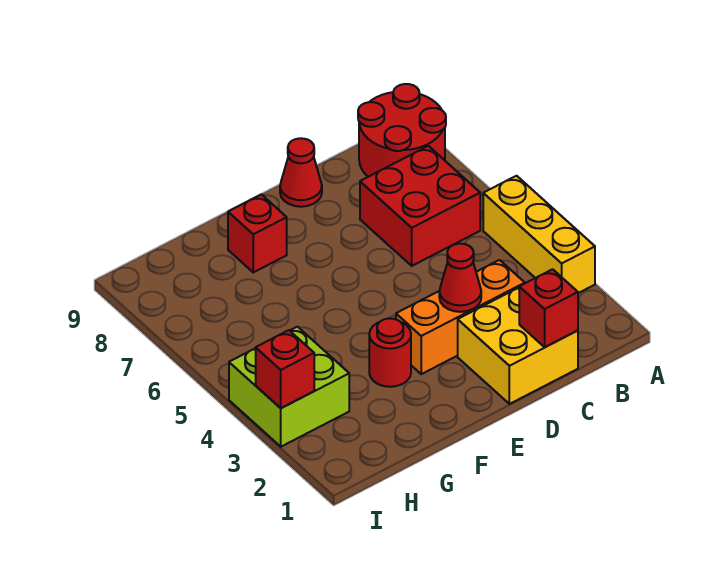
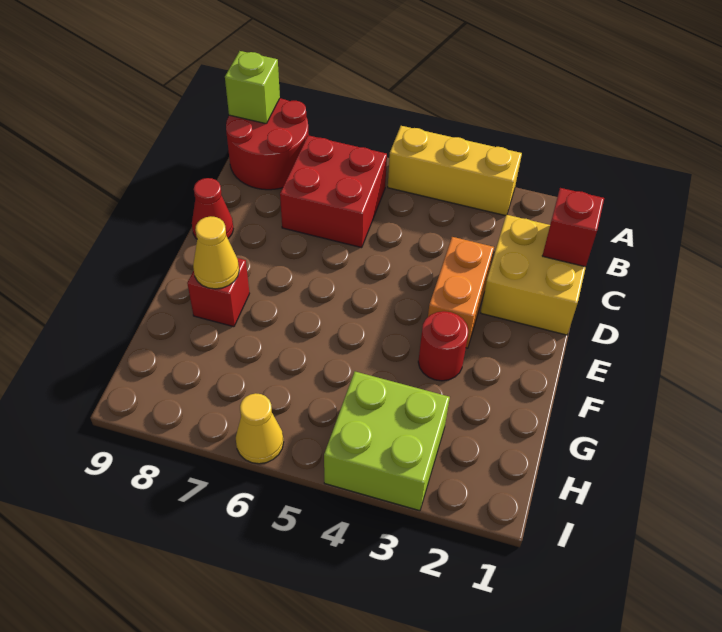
none -> lime brick A9 level 2
orange brick C3:E3 level 1 -> orange brick D3:E3 level 1
red cone D3 level 2 -> none
none -> yellow cone F8 level 2
red brick I3 level 2 -> none
none -> yellow cone I6 level 1

